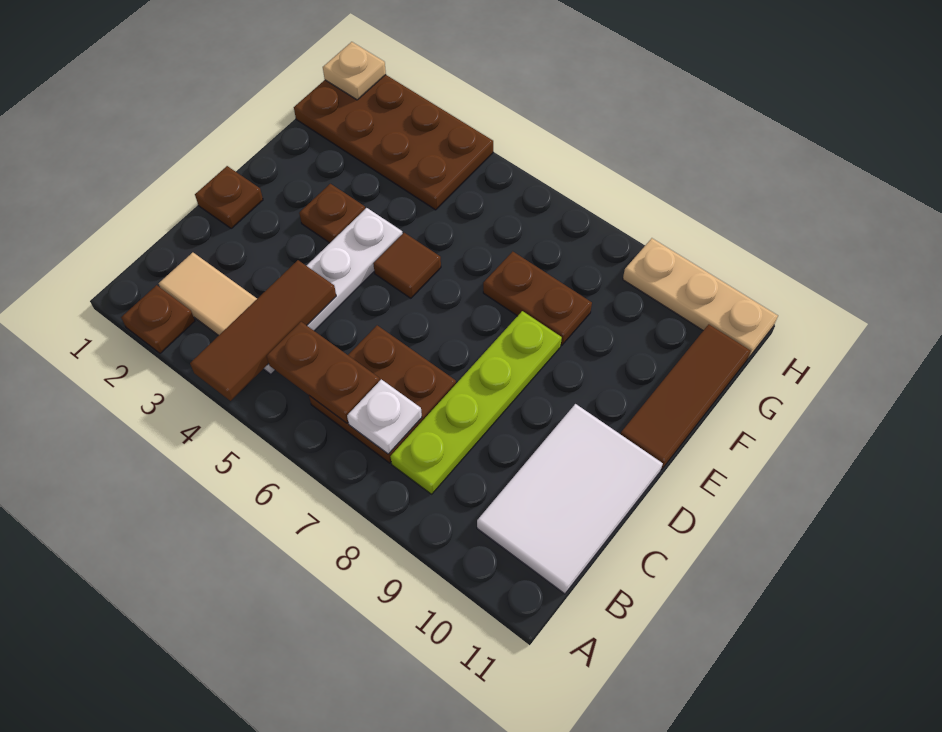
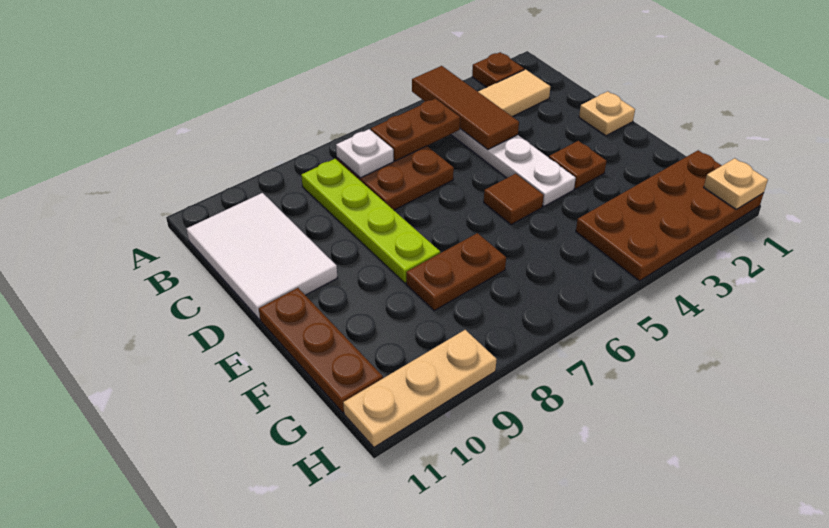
brown plate D1 level 1 -> tan plate D1 level 1
brown tile E11:G11 level 1 -> brown plate E11:G11 level 1

